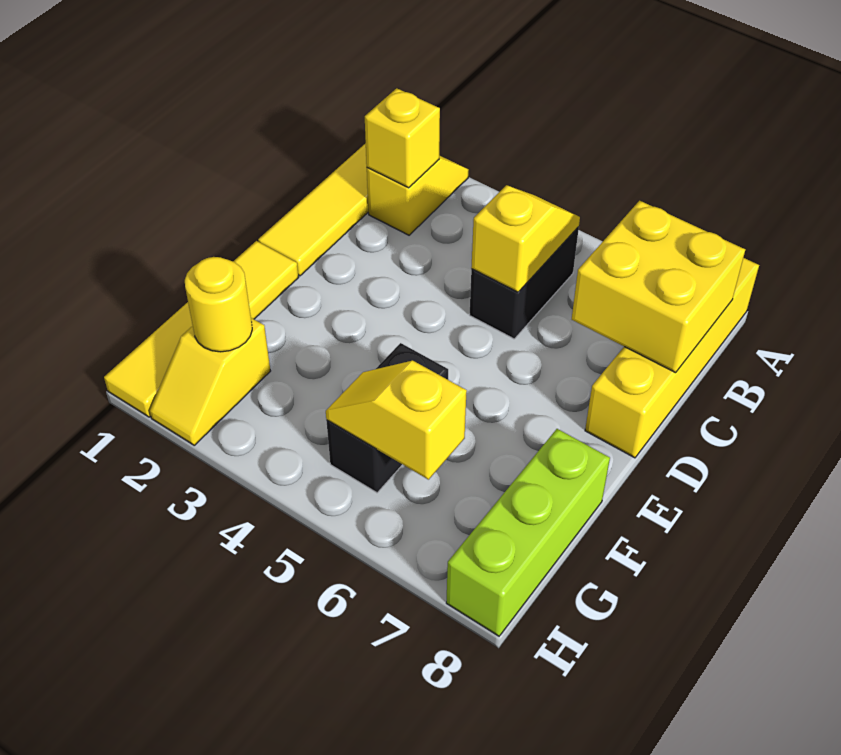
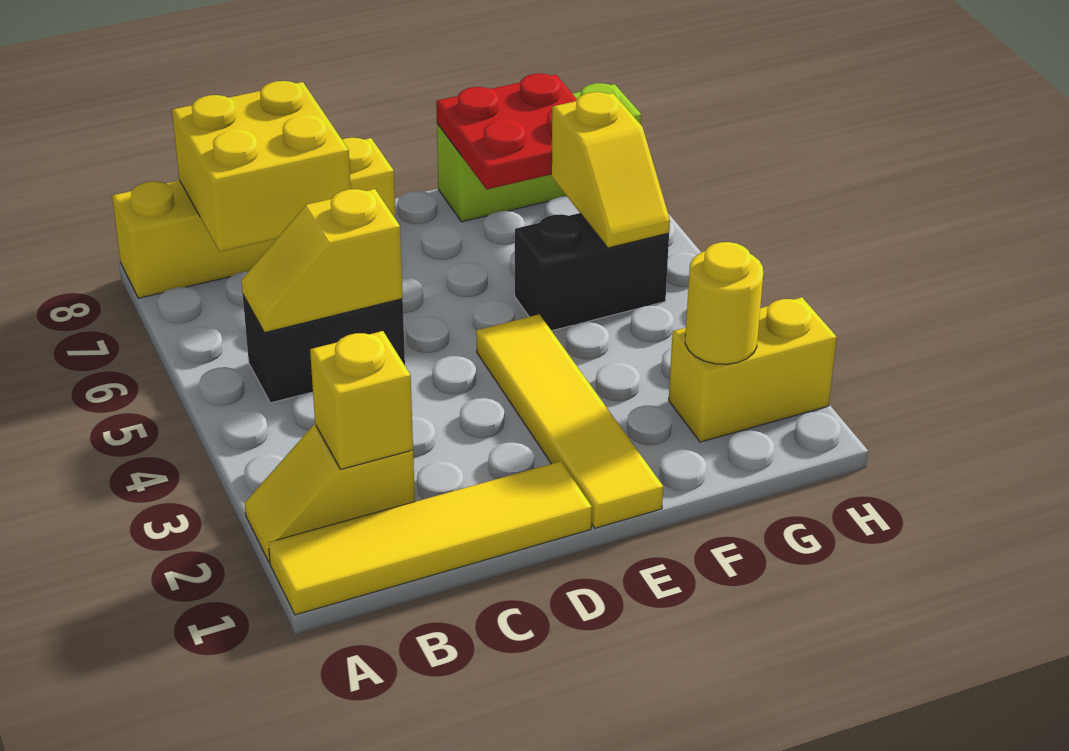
yellow tile E1:H1 level 1 -> yellow tile E1:E4 level 1
none -> red plate F7:G8 level 2
yellow slope G2:H2 level 1 top G -> yellow brick G2:H2 level 1

